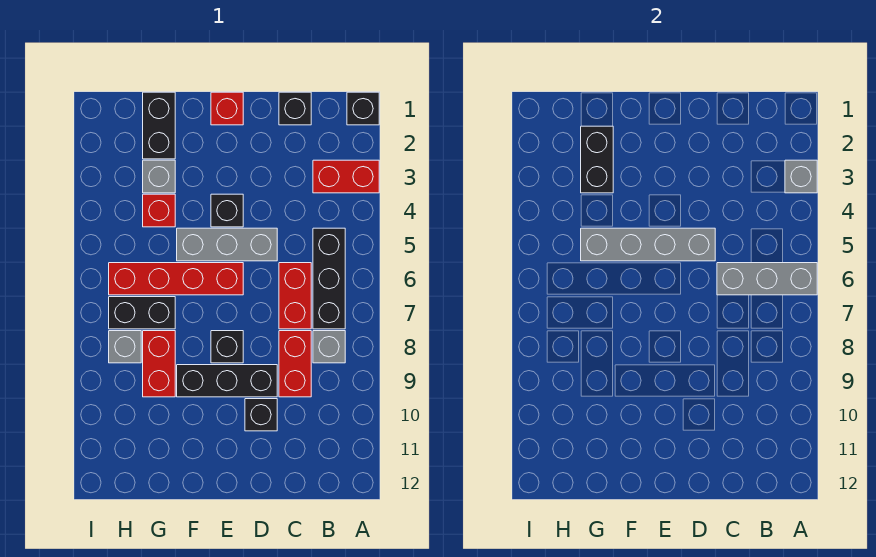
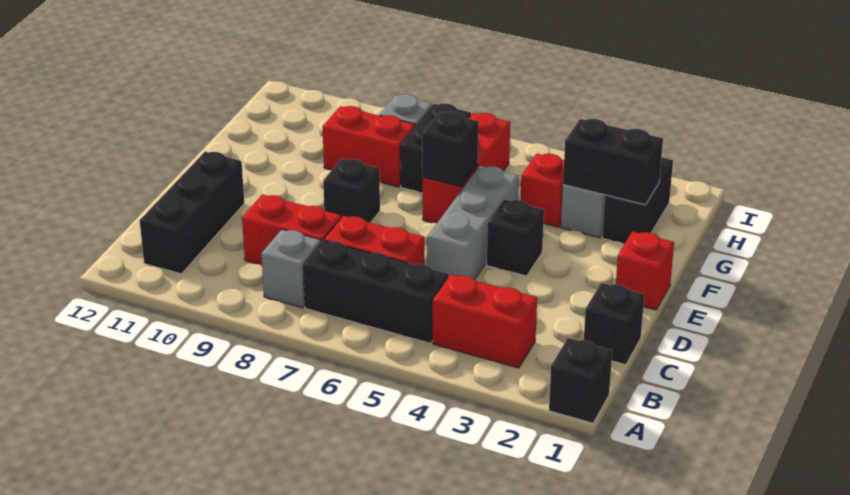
red brick A3:B3 level 1 -> red brick B3:B4 level 1
grey brick A3 level 2 -> none
grey brick A6:C6 level 2 -> none
grey brick D5:G5 level 2 -> none
black brick D9:F9 level 1 -> black brick B11:D11 level 1
black brick D10 level 1 -> black brick F6 level 2
red brick E6:H6 level 1 -> red brick F6:H6 level 1
black brick G1:G2 level 1 -> black brick G2:H2 level 1

